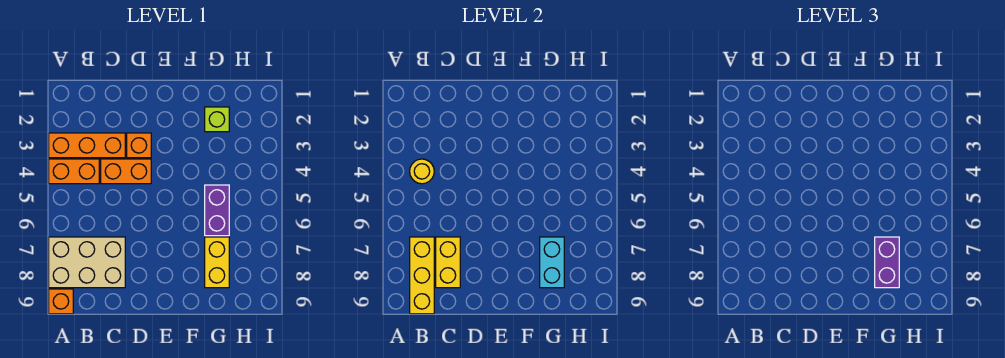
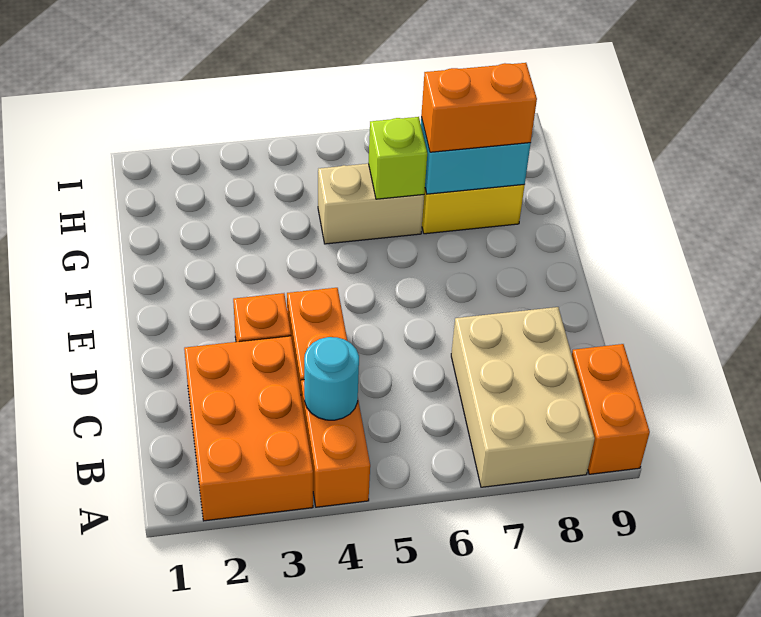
orange brick A3:C3 level 1 -> orange brick A2:C3 level 1
orange brick A9 level 1 -> orange brick A9:B9 level 1
yellow round brick B4 level 2 -> cyan round brick B4 level 2
yellow brick B7:B9 level 2 -> none
yellow brick C7:C8 level 2 -> none
lime brick G2 level 1 -> lime brick G6 level 2
purple brick G5:G6 level 1 -> tan brick G5:G6 level 1
purple brick G7:G8 level 3 -> orange brick G7:G8 level 3

